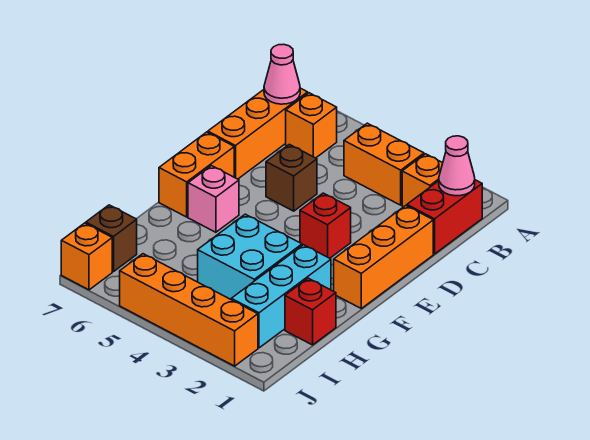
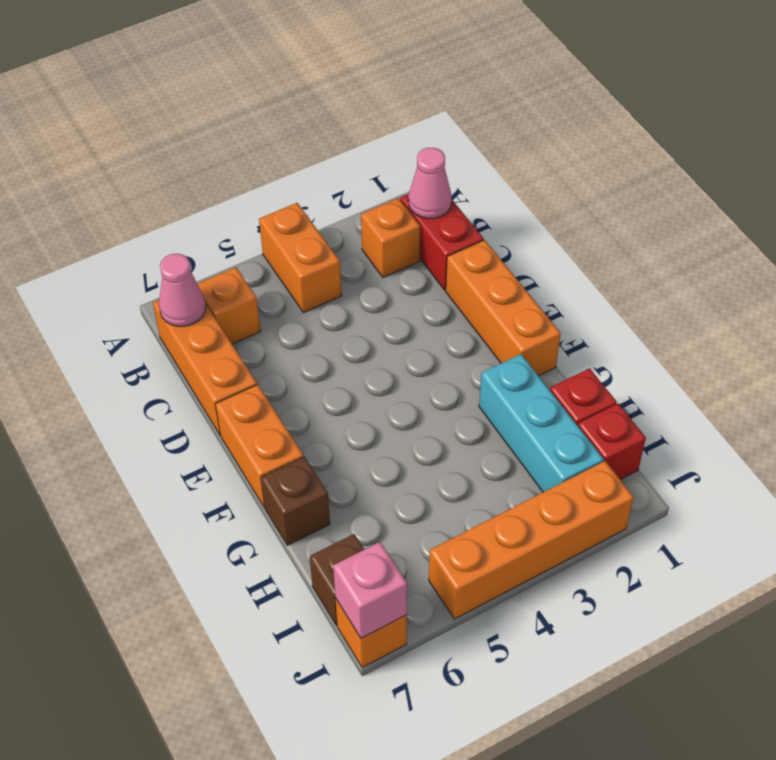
orange brick B3:B4 level 1 -> orange brick A4:B4 level 1
brown brick D5 level 1 -> brown brick G7 level 1
red brick E3 level 1 -> red brick I1 level 1
pink brick F6 level 1 -> pink brick J7 level 2
cyan brick G3:H4 level 1 -> none

